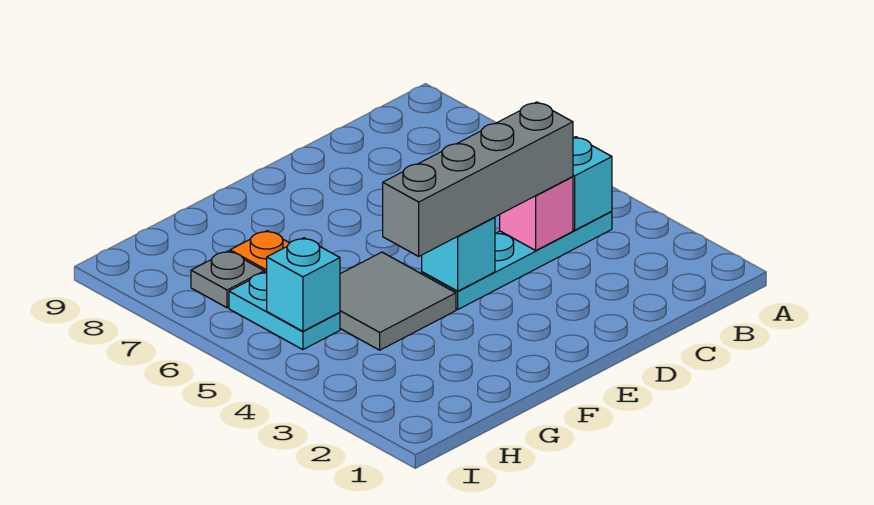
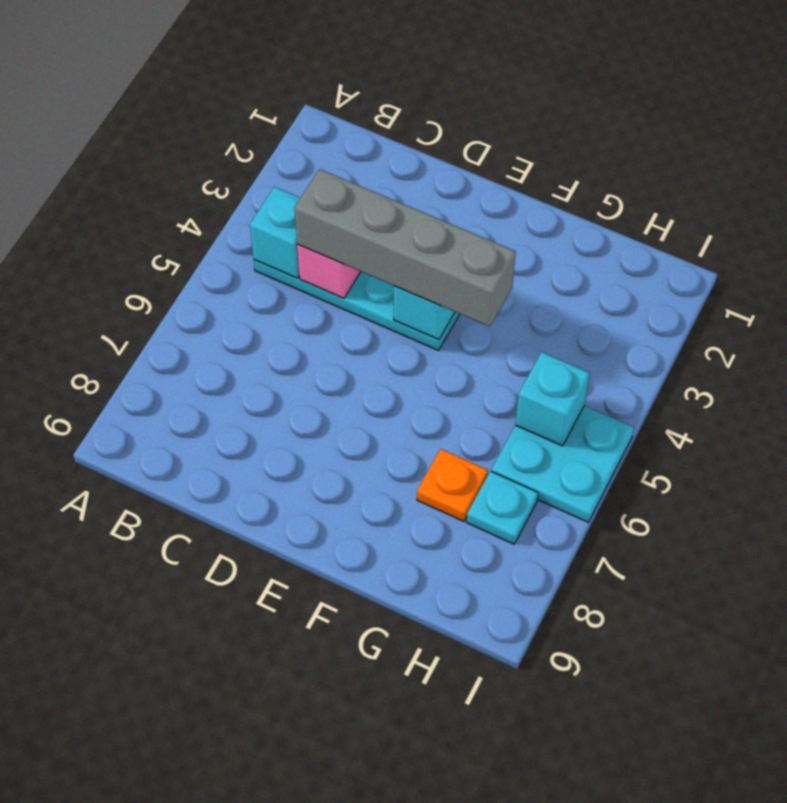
grey tile F4:G5 level 1 -> none
cyan plate H5:H6 level 1 -> cyan plate H5:I6 level 1
grey plate H7 level 1 -> cyan plate H7 level 1

